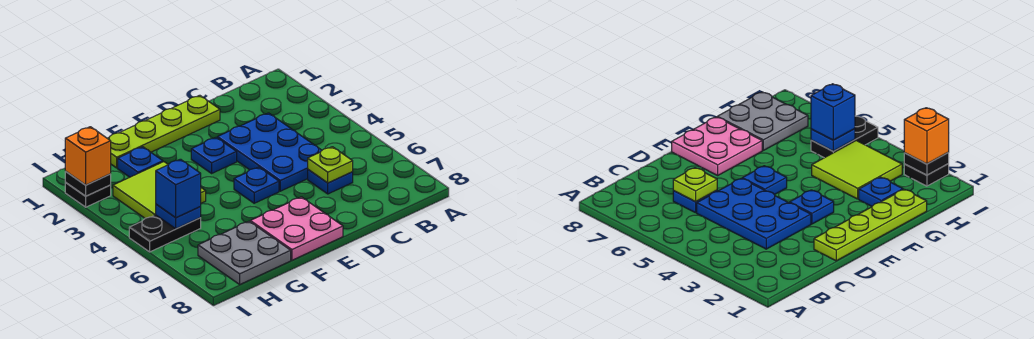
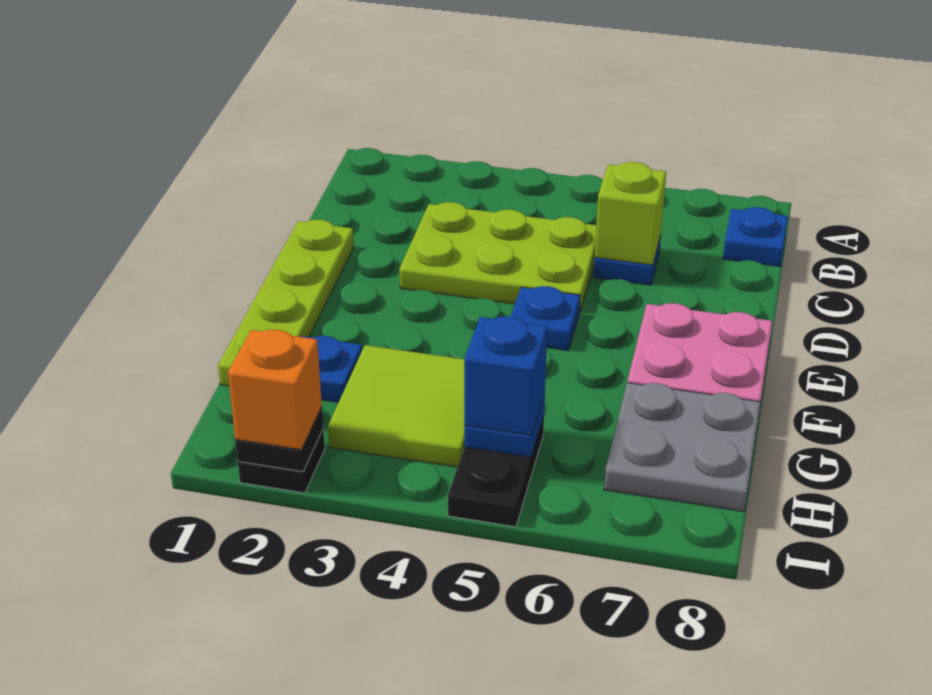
blue plate C3:D5 level 1 -> lime plate C3:D5 level 1
lime plate C6 level 2 -> lime brick C6 level 2
blue plate E3 level 1 -> blue plate B8 level 1

